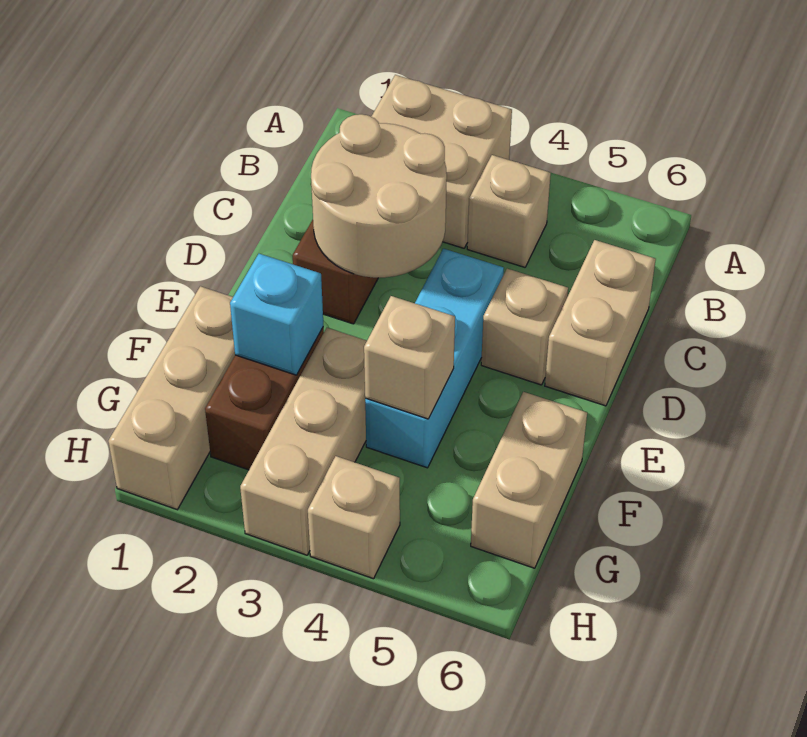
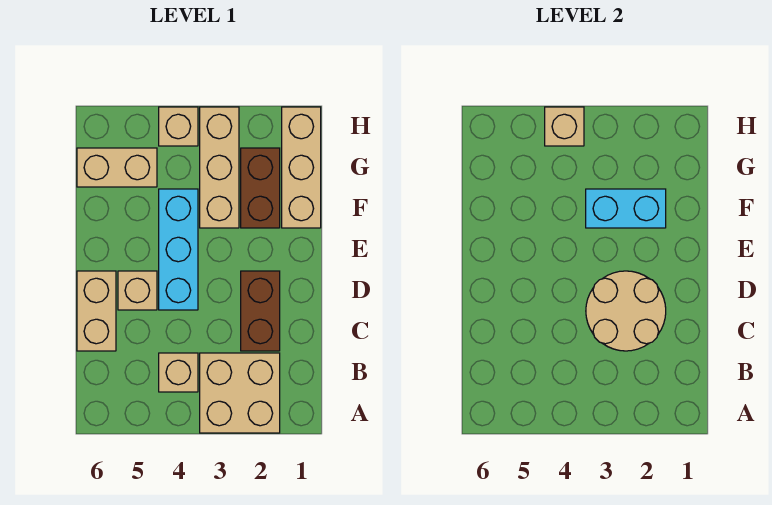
cyan brick F2 level 2 -> cyan brick F2:F3 level 2
tan brick F4 level 2 -> tan brick H4 level 2
tan brick F6:G6 level 1 -> tan brick G5:G6 level 1

